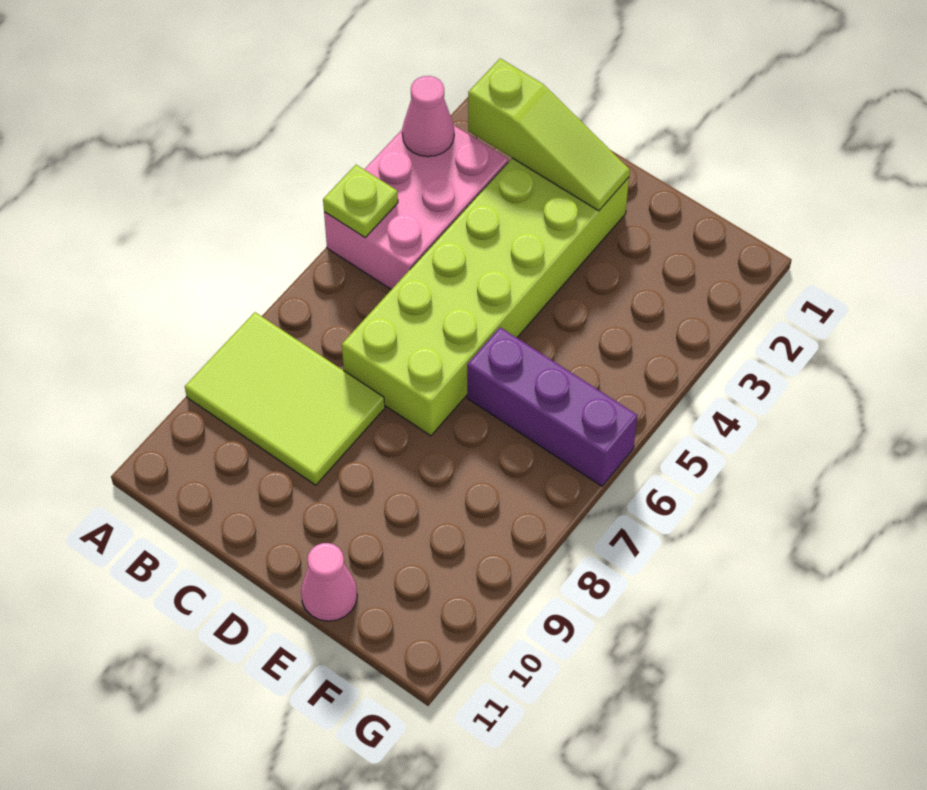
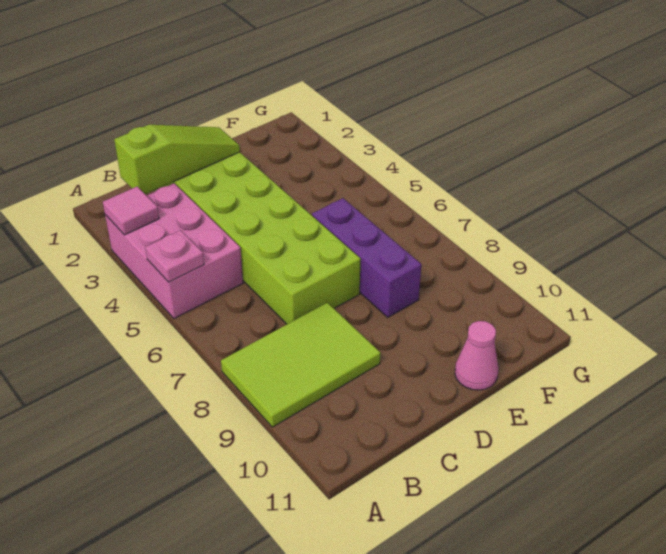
pink cone A3 level 2 -> pink tile A3 level 2
lime plate A5 level 2 -> pink plate A5 level 2
purple brick E6:G6 level 1 -> purple brick E6:E8 level 1

